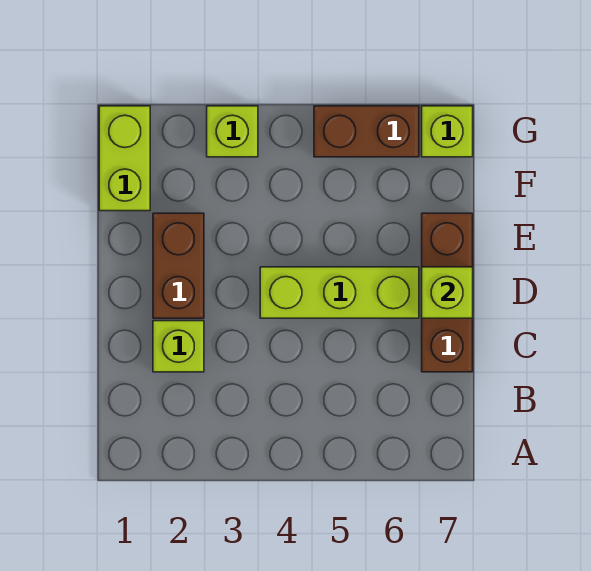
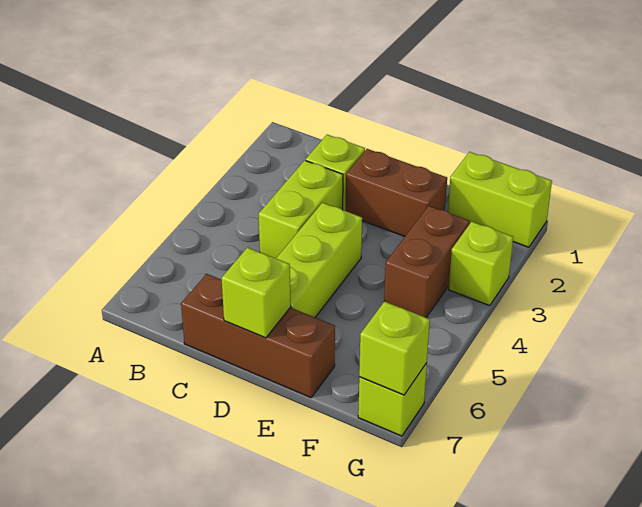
none -> lime brick C3:C4 level 1
brown brick G5:G6 level 1 -> brown brick F3:F4 level 1
none -> lime brick G7 level 2

